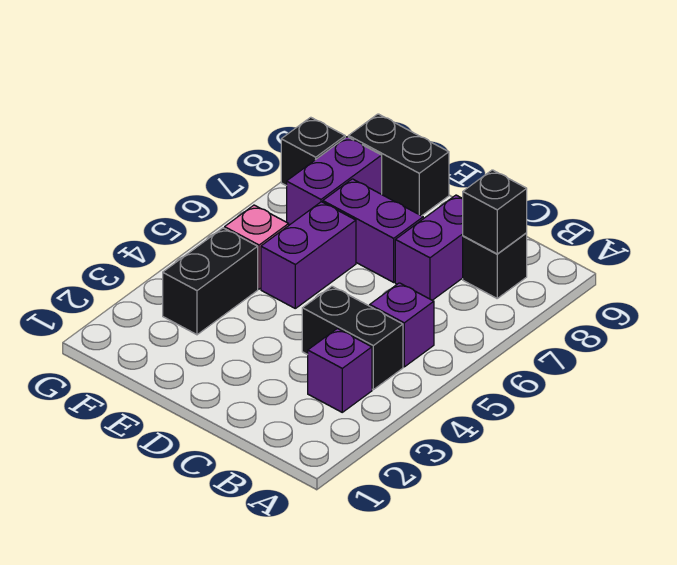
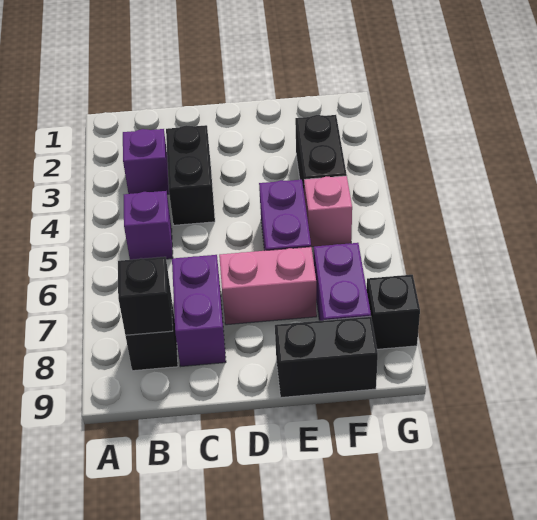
black brick B4:C4 level 1 -> black brick C3:C4 level 1
purple brick D7:E7 level 1 -> pink brick D7:E7 level 1

